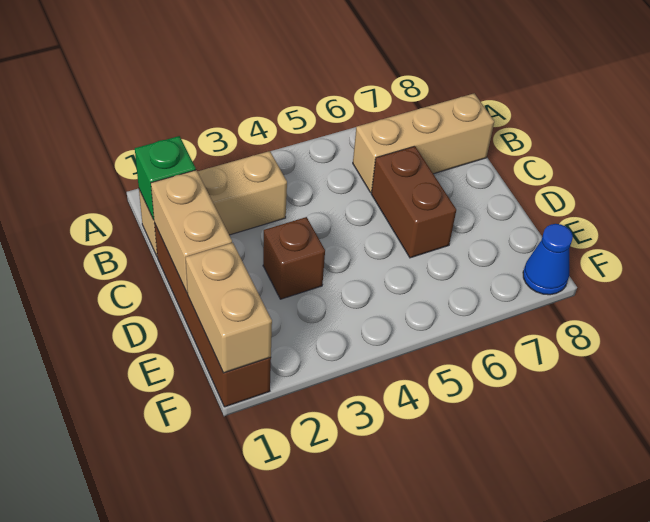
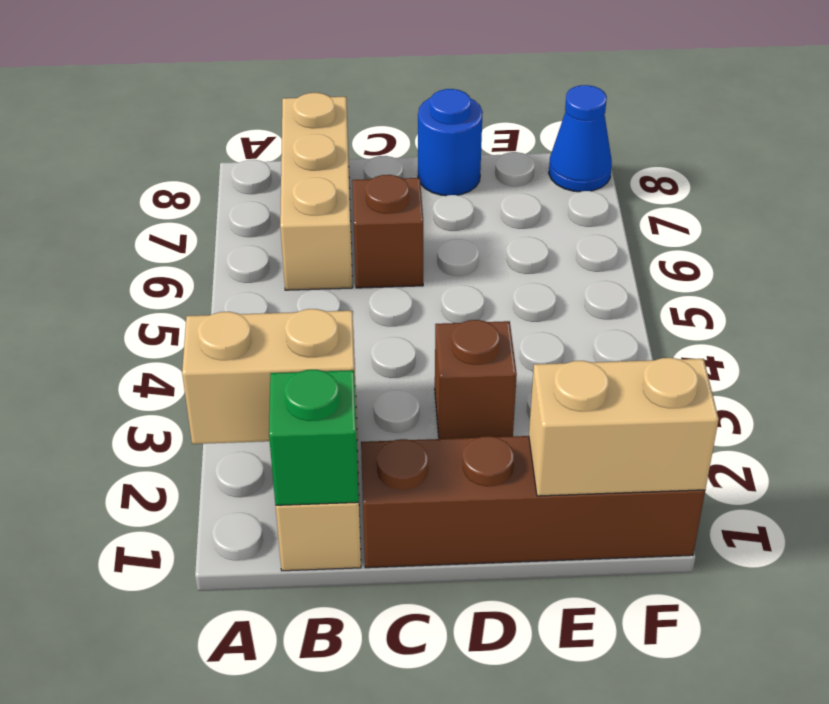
tan brick C1:D1 level 2 -> tan brick A2:B2 level 2
brown brick C6:D6 level 1 -> brown brick C6 level 1
none -> blue round brick D8 level 1

